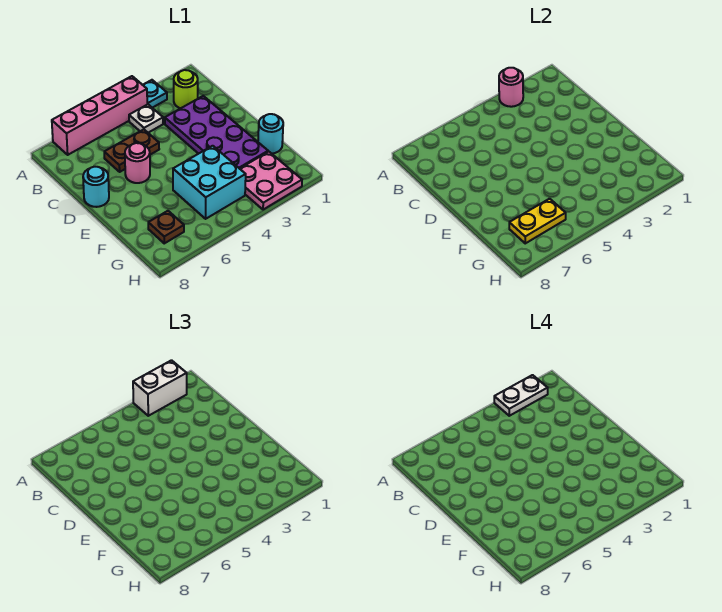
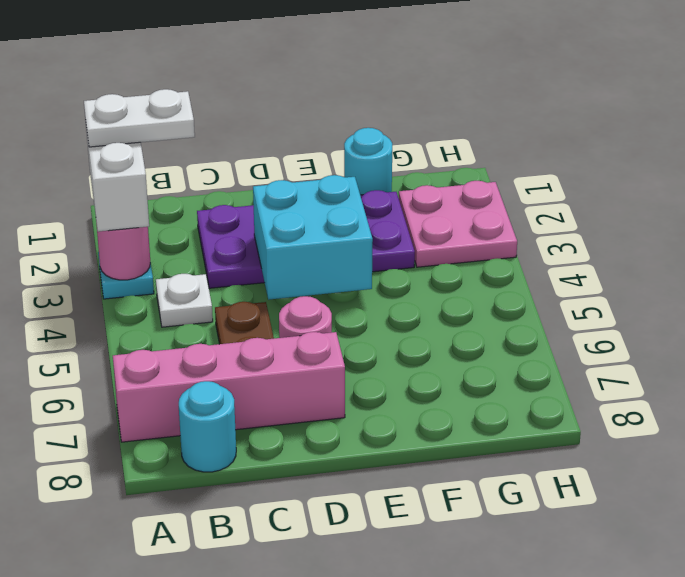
white plate A2:A3 level 4 -> white plate A2:B2 level 4
pink brick A4:A7 level 1 -> pink brick A7:D7 level 1
lime round brick B2 level 1 -> none
cyan round brick D8 level 1 -> cyan round brick B8 level 1
cyan brick F4:G5 level 1 -> cyan brick D3:E4 level 2
yellow plate G6:G7 level 2 -> none
brown plate G7 level 1 -> none

